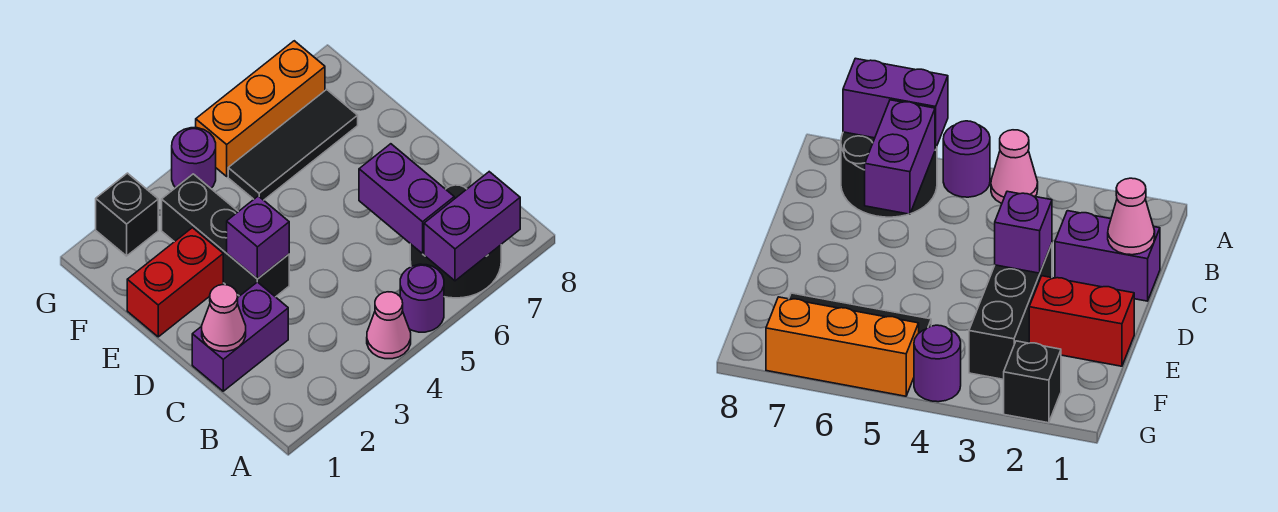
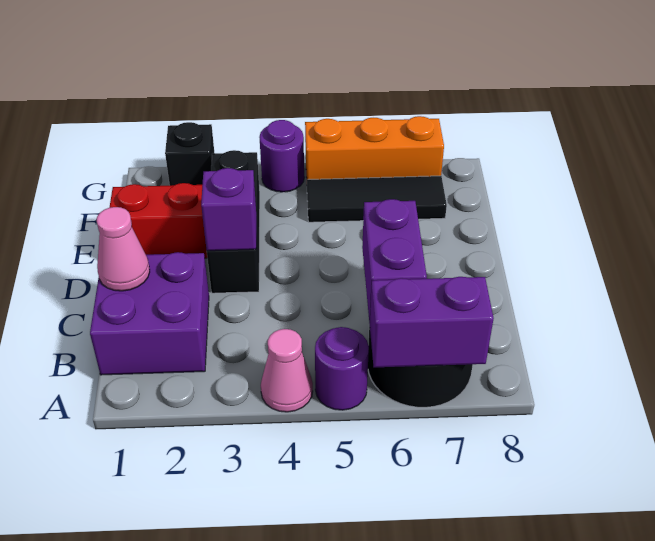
purple brick C1:C2 level 1 -> purple brick B1:C2 level 1

